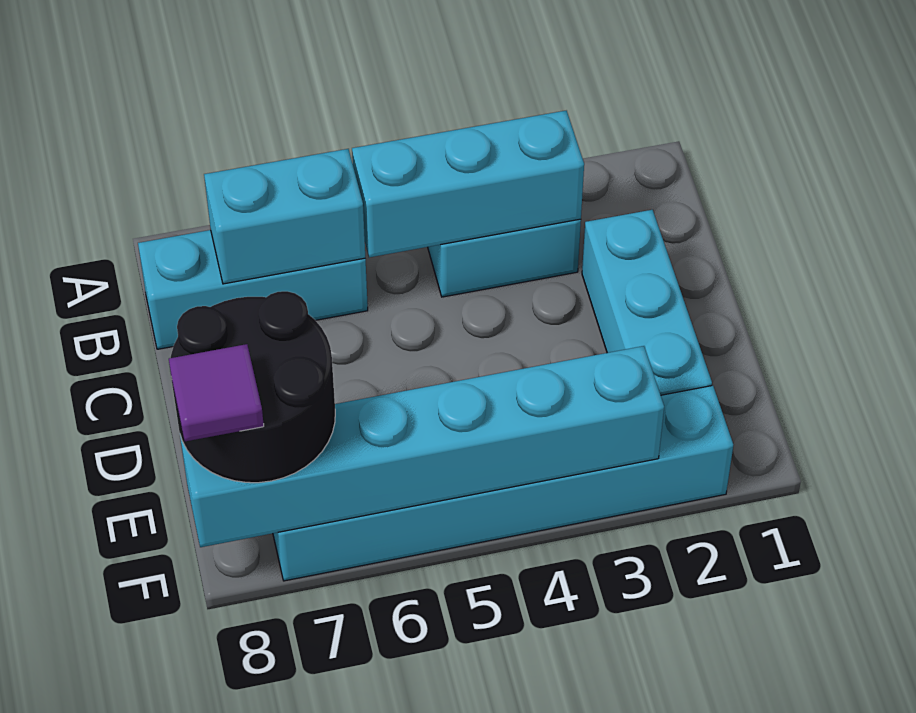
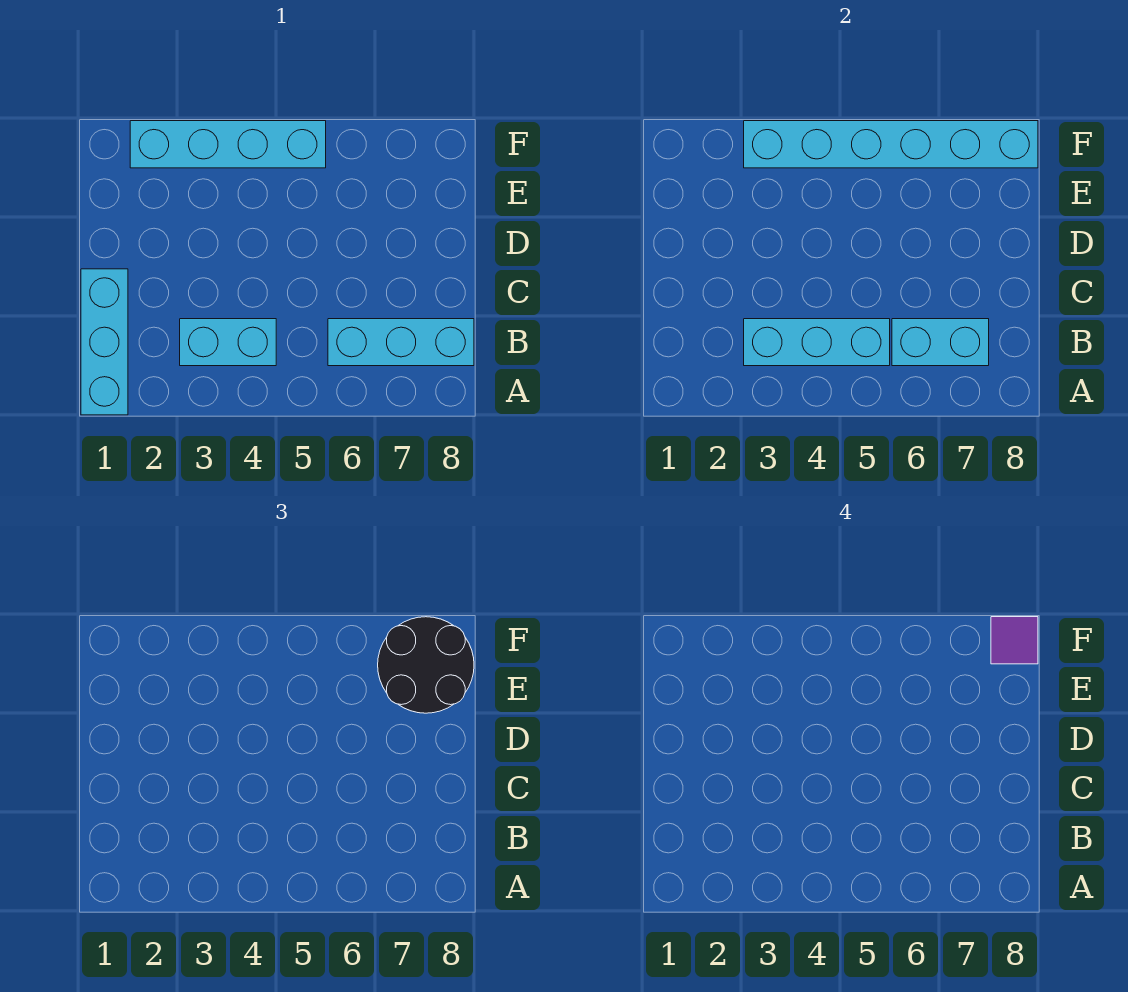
cyan brick C2:E2 level 1 -> cyan brick A1:C1 level 1
cyan brick F2:F7 level 1 -> cyan brick F2:F5 level 1

